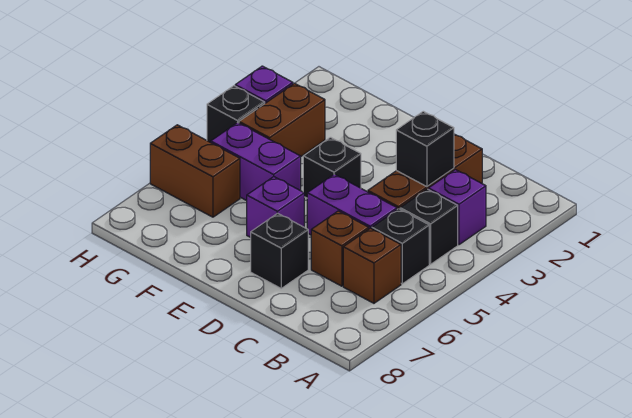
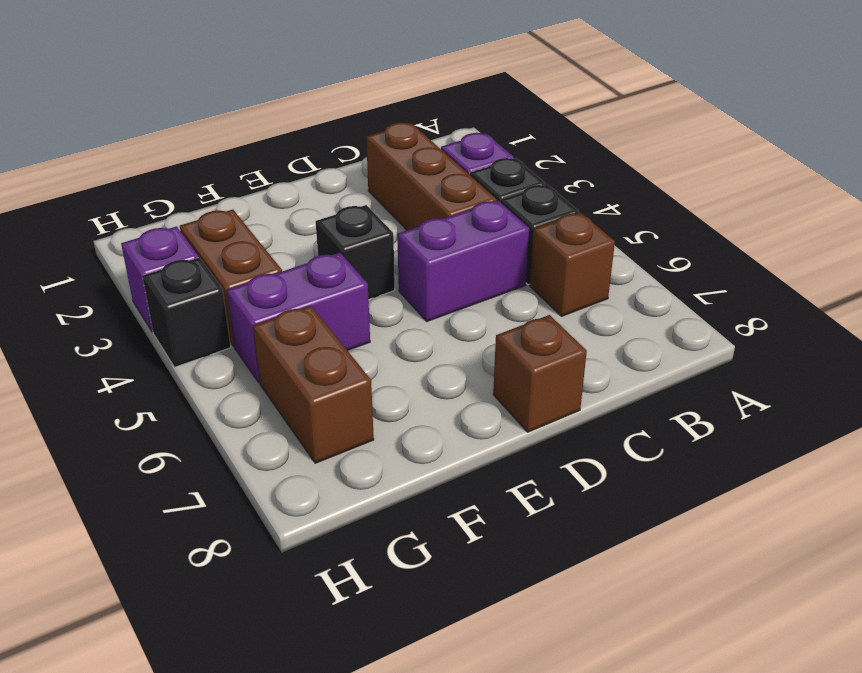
black brick C3 level 2 -> none
brown brick C6 level 1 -> brown brick D8 level 1
black brick D7 level 1 -> none
purple brick E6 level 1 -> none
brown brick G6:H6 level 1 -> brown brick G6:G7 level 1

